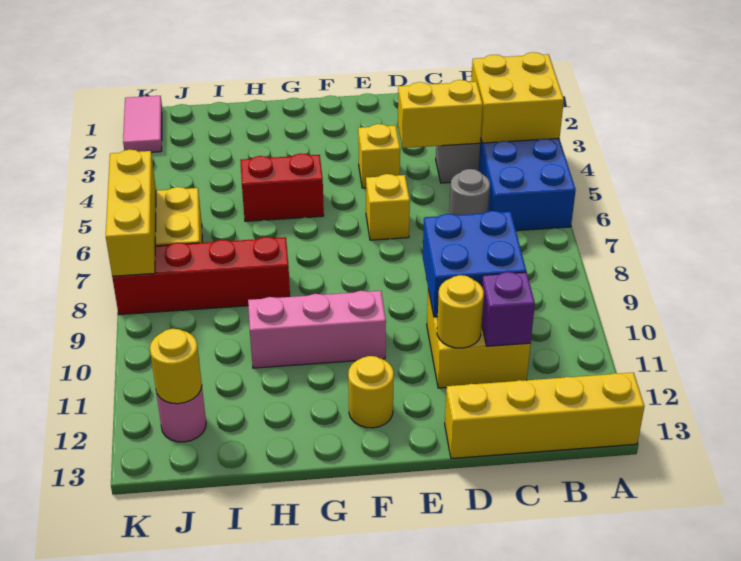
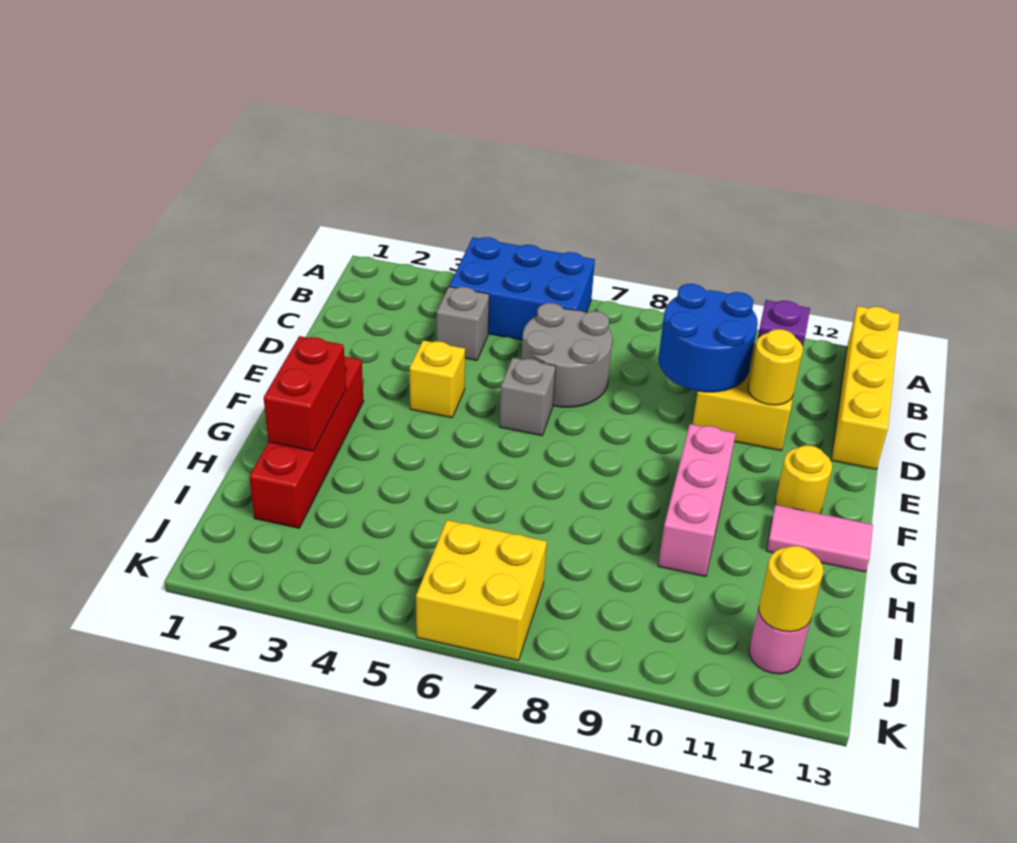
yellow brick A3:B4 level 2 -> none
yellow brick C4:D4 level 2 -> none
grey round brick C6 level 1 -> grey round brick C6:D7 level 1
blue brick C9:D10 level 2 -> blue round brick C9:D10 level 2
yellow brick E6 level 1 -> grey brick E6 level 1
red brick G5:H5 level 1 -> red brick G2:H2 level 2
red brick H8:K8 level 1 -> red brick F2:I2 level 1
pink tile K1:K2 level 1 -> pink tile G12:G13 level 1
yellow brick K6:K8 level 2 -> none

